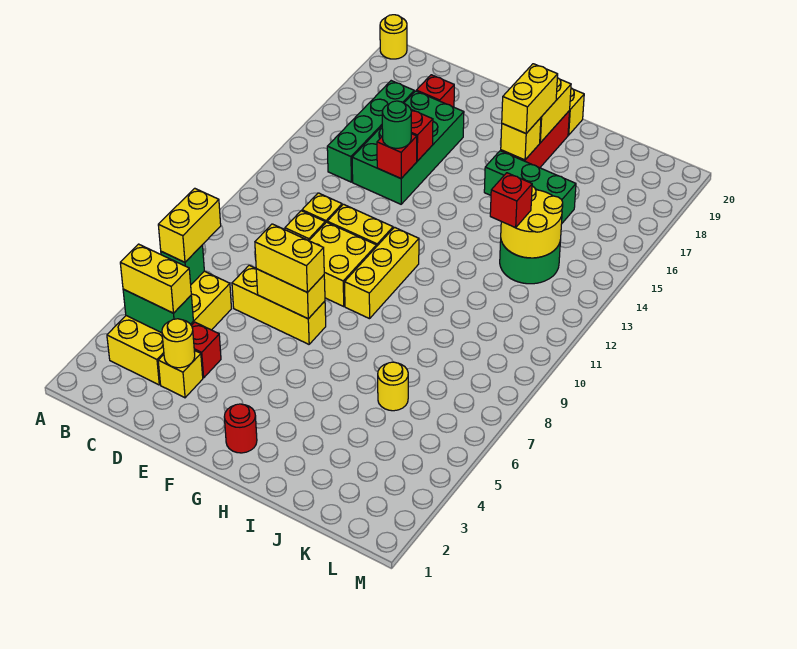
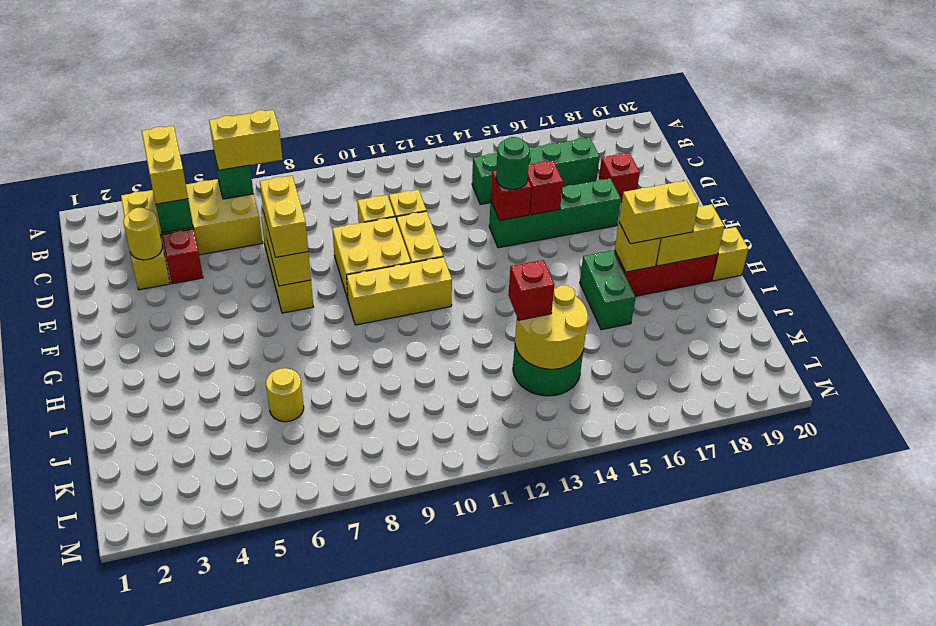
yellow round brick A20 level 1 -> none
green brick D14:E17 level 1 -> green brick E14:E17 level 1
red round brick G2 level 1 -> none
green brick H16:J16 level 1 -> green brick H16:I16 level 1

